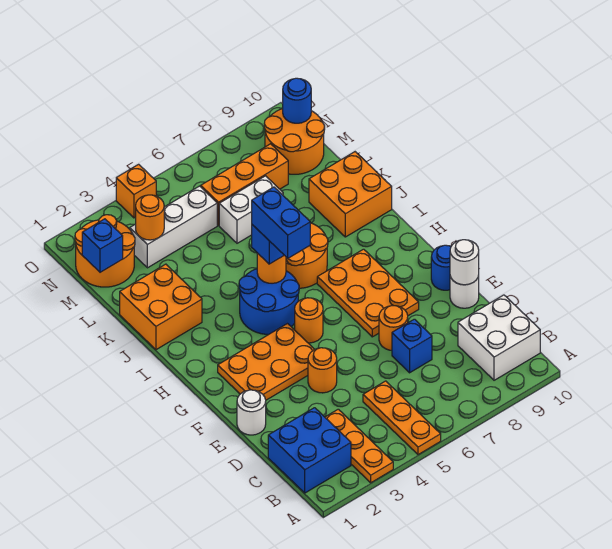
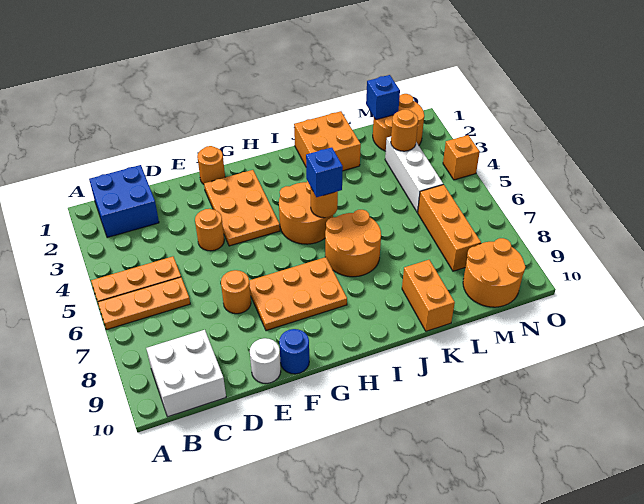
orange plate A3:C3 level 1 -> orange plate A6:C6 level 1
blue brick D7 level 1 -> none
white round brick E1 level 1 -> none
white round brick E10 level 2 -> none
orange round brick G5 level 1 -> orange round brick F1 level 1
blue round brick H4:I5 level 1 -> orange round brick H4:I5 level 1
blue brick H5:I5 level 4 -> none
orange brick J9:K10 level 1 -> orange brick K9:K10 level 1
white brick L6:L7 level 1 -> none
blue round brick N10 level 2 -> none

